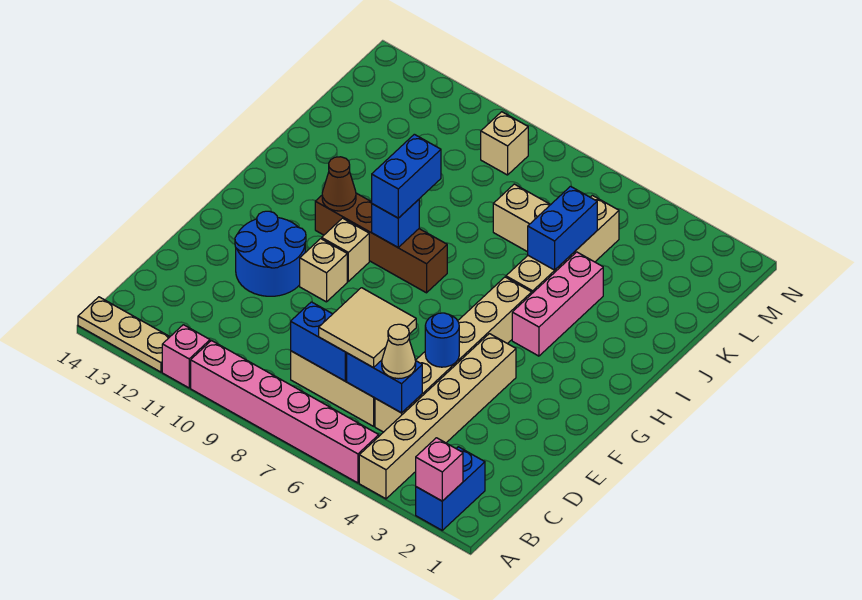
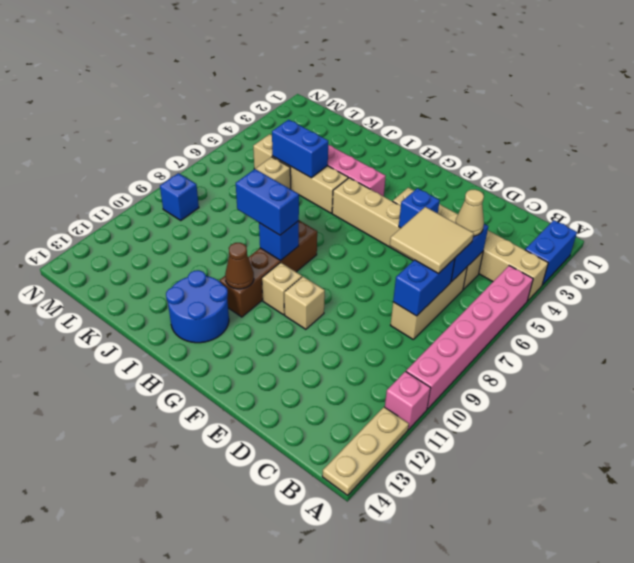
blue brick A2:B2 level 1 -> blue brick A2:A3 level 1
pink brick A2 level 2 -> none
blue round brick E5 level 2 -> blue brick E5 level 2
blue round brick E11:F12 level 1 -> blue round brick H12:I13 level 1
tan brick M9 level 1 -> blue brick M9 level 1

